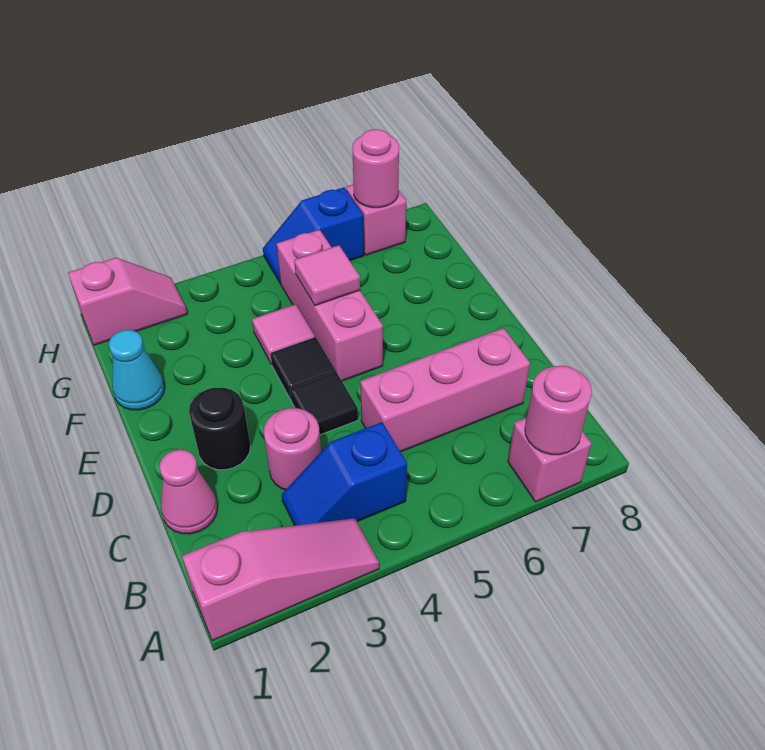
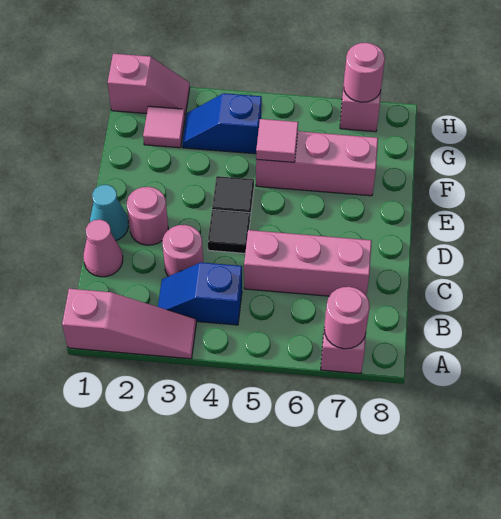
black round brick D2 level 1 -> pink round brick D2 level 1
pink brick E5:G5 level 1 -> pink brick F5:F7 level 1
cyan cone F1 level 1 -> cyan cone D1 level 1
pink tile F4 level 1 -> pink tile G2 level 1
blue slope H5:H6 level 1 top 6 -> blue slope G3:G4 level 1 top 4

